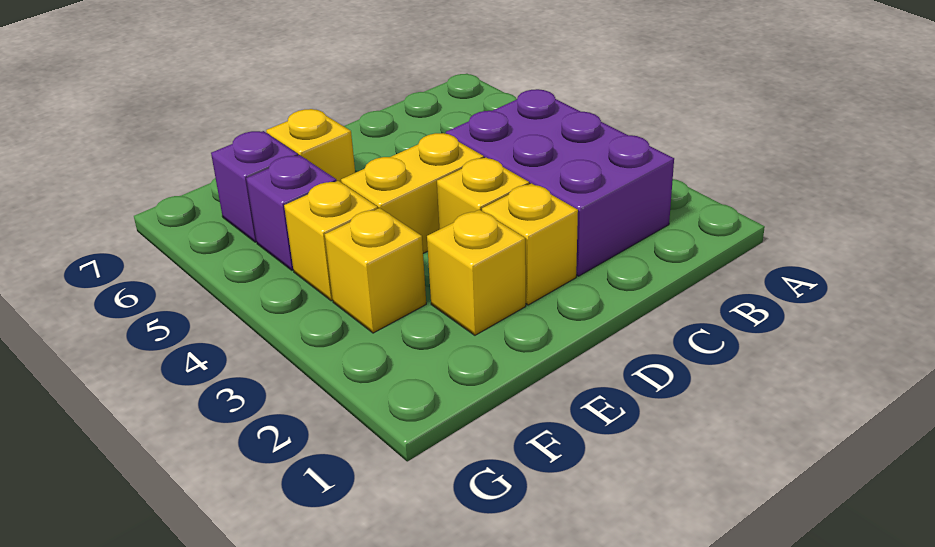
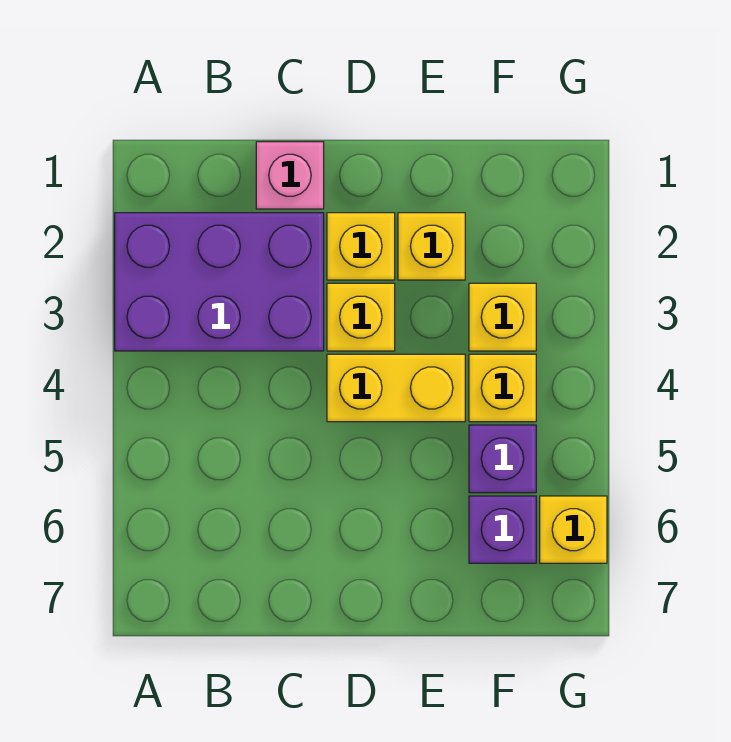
purple brick B2:C4 level 1 -> purple brick A2:C3 level 1
none -> pink brick C1 level 1
yellow brick E6 level 1 -> yellow brick G6 level 1

